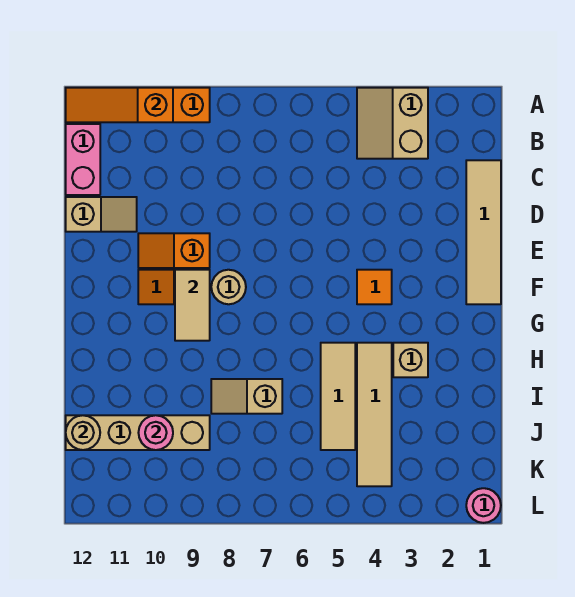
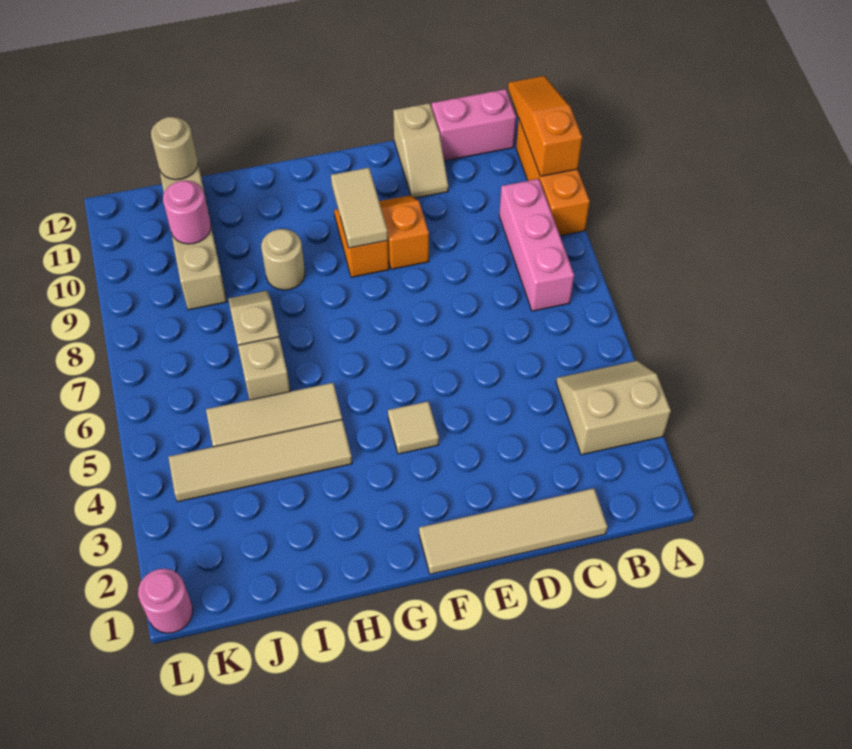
none -> pink brick B7:B9 level 1
orange tile F4 level 1 -> tan tile F4 level 1
tan round brick F8 level 1 -> tan round brick H9 level 1
tan tile F9:G9 level 2 -> tan tile F9:F10 level 2
tan brick H3 level 1 -> tan brick I6 level 1

